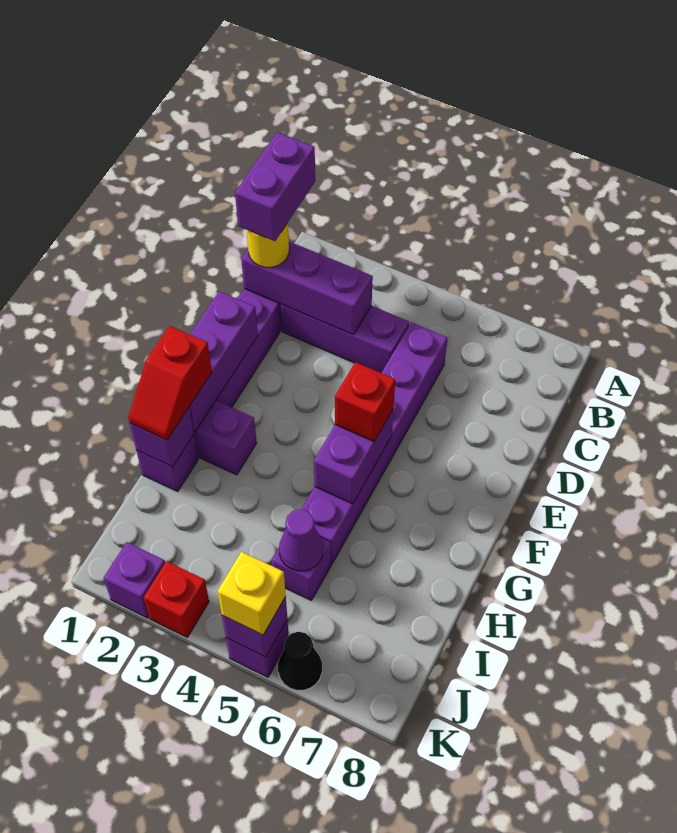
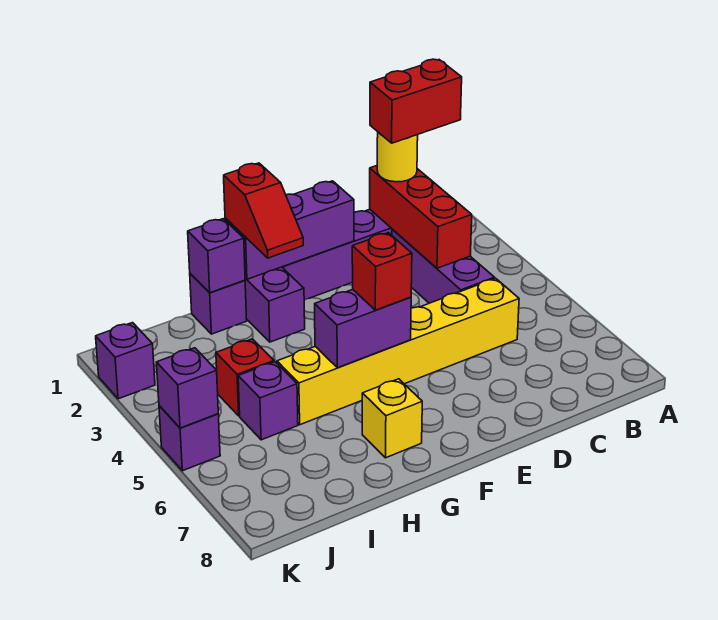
purple brick B1:C1 level 4 -> red brick B1:C1 level 4
purple brick C1:C3 level 2 -> red brick C1:C3 level 2
purple brick C5:H5 level 1 -> yellow brick C5:H5 level 1
red slope G1:H1 level 3 top G -> red slope G1:G2 level 3 top 1
purple cone I5 level 2 -> none
red brick K3 level 1 -> red brick I4 level 1
yellow brick K5 level 3 -> yellow brick G7 level 1
black cone K6 level 1 -> none

